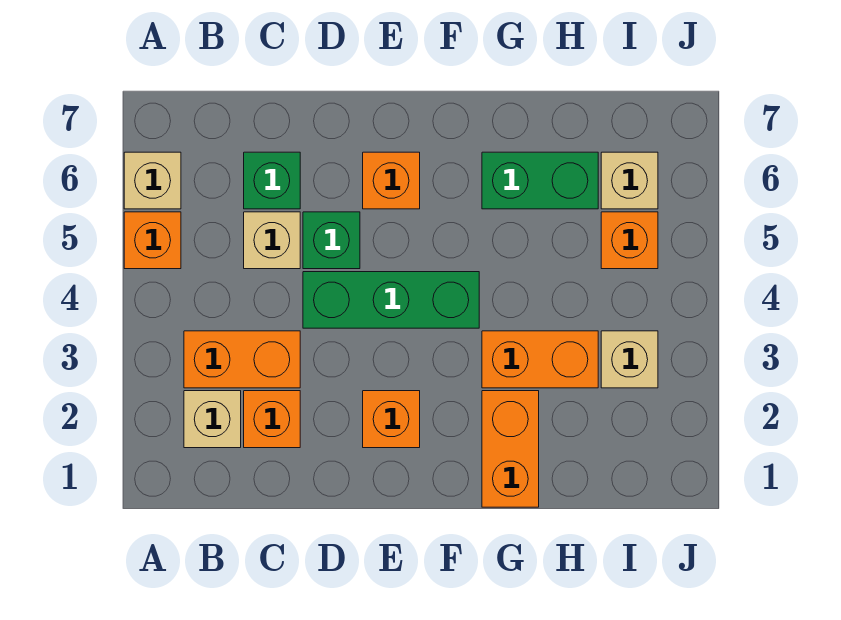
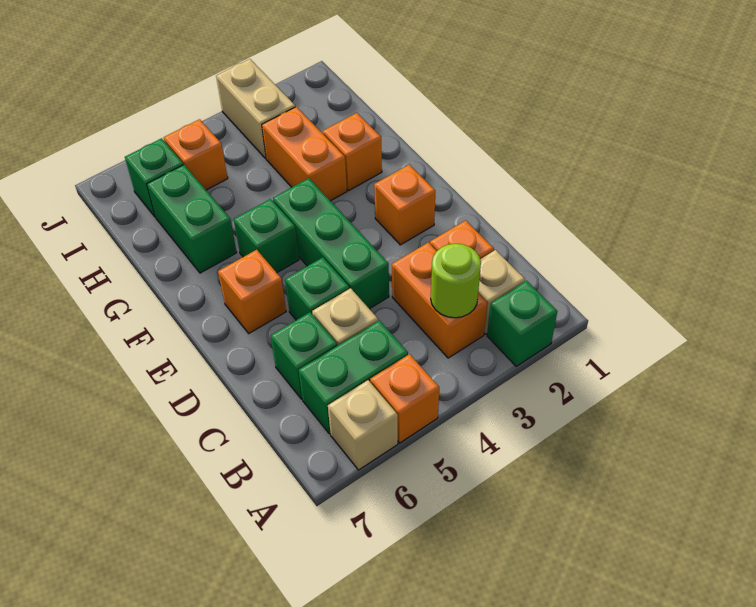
none -> green brick A2 level 1
none -> lime round brick B3 level 2
none -> green brick B5:B6 level 1
none -> green brick F5 level 1
orange brick G1:G2 level 1 -> orange brick G2 level 1
tan brick I3 level 1 -> tan brick I3:J3 level 1
tan brick I6 level 1 -> green brick I6 level 1

